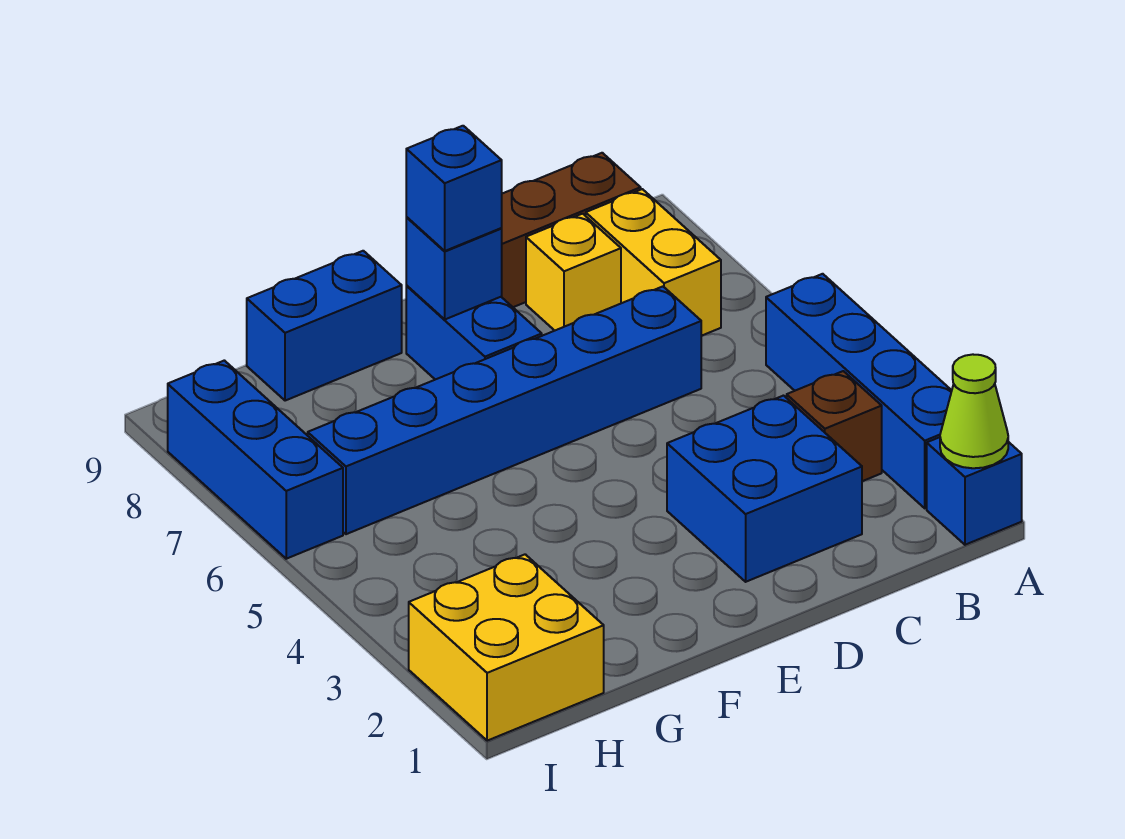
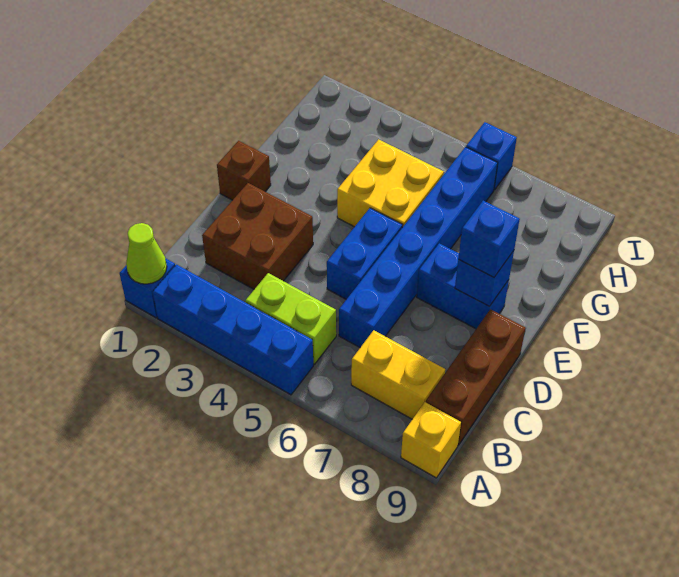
brown brick B3 level 1 -> brown brick E1 level 1
none -> lime brick B4:B5 level 1
blue brick C2:D3 level 1 -> brown brick C2:D3 level 1
yellow brick C8 level 1 -> yellow brick A9 level 1
blue brick F9:G9 level 1 -> blue brick D5:E5 level 1
yellow brick H1:I2 level 1 -> yellow brick F4:G5 level 1
blue brick I6:I8 level 1 -> blue brick I6 level 1

